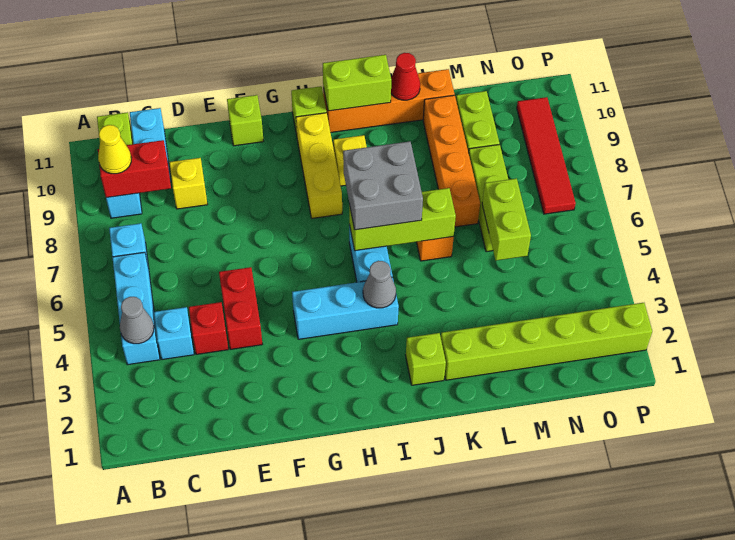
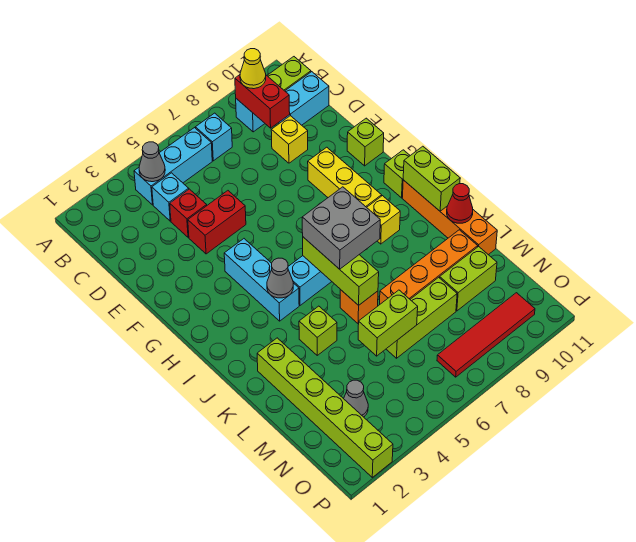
yellow brick H8:H10 level 1 -> yellow brick F9:H9 level 1
lime brick J2 level 1 -> lime brick K4 level 1
none -> grey cone N3 level 1

